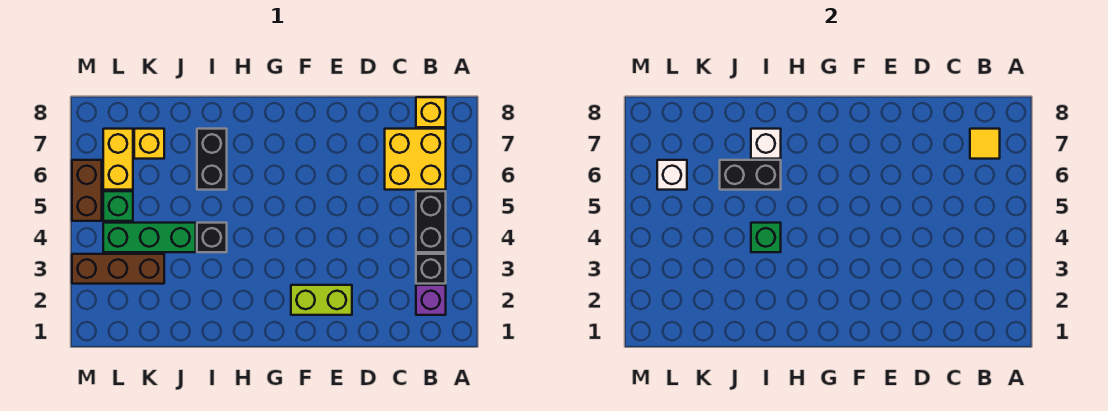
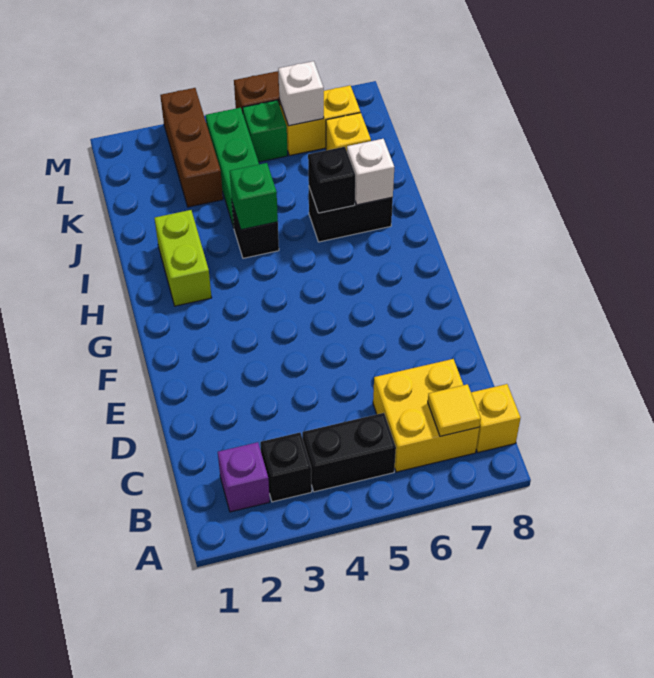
lime brick E2:F2 level 1 -> lime brick H2:I2 level 1
black brick I6:J6 level 2 -> black brick I6 level 2

